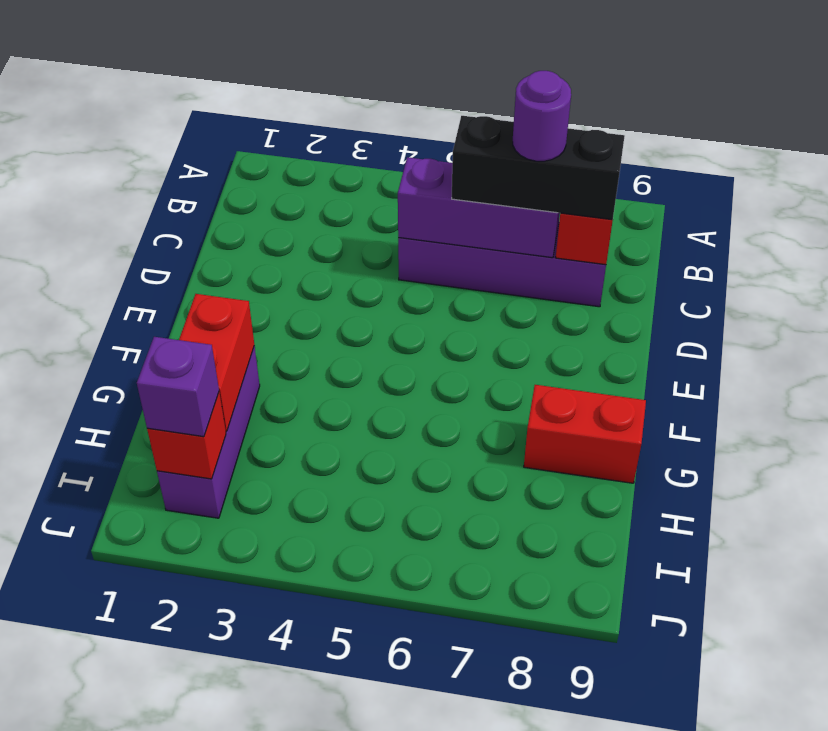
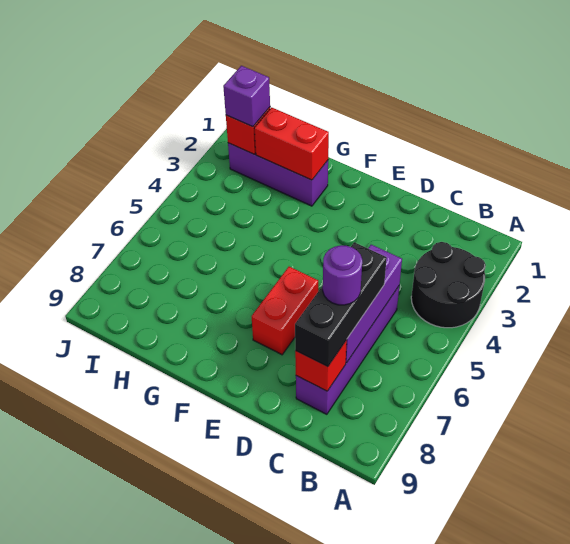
none -> black round brick A3:B4 level 1
red brick G8:G9 level 1 -> red brick E6:E7 level 1

